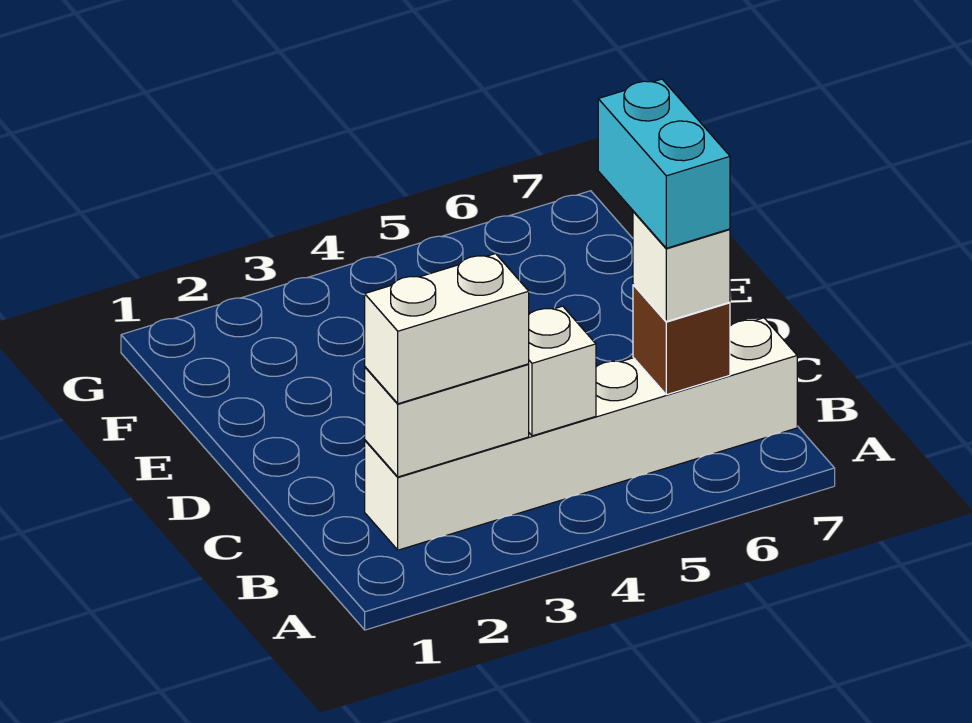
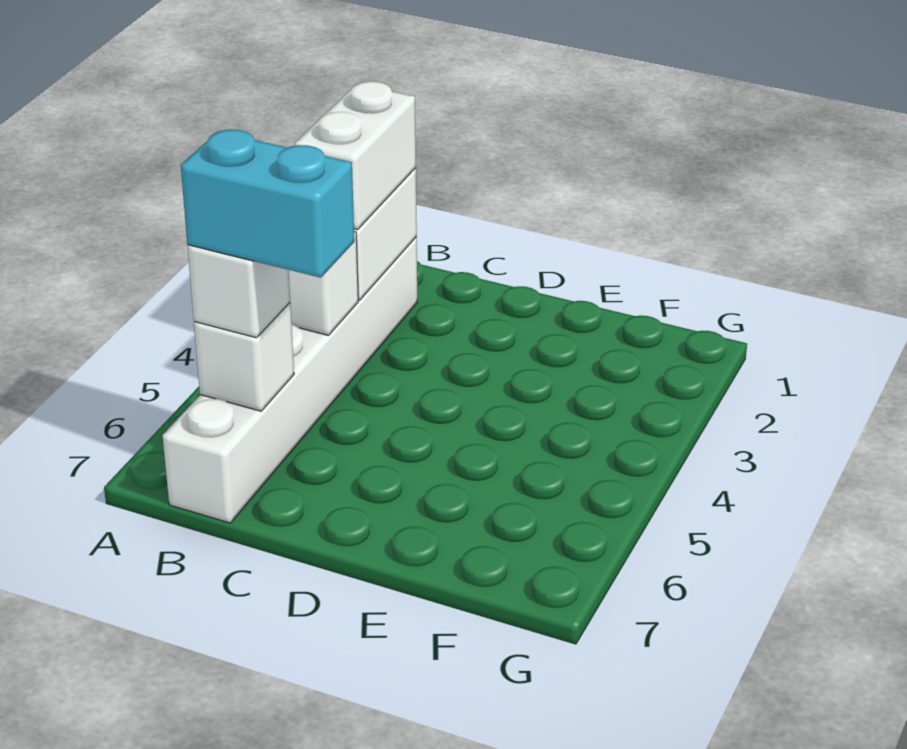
brown brick B6 level 2 -> white brick B6 level 2

